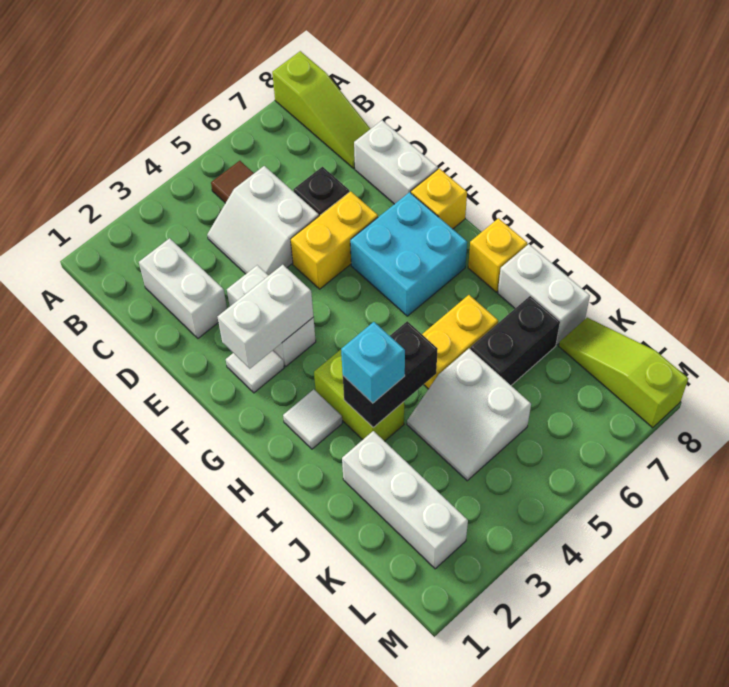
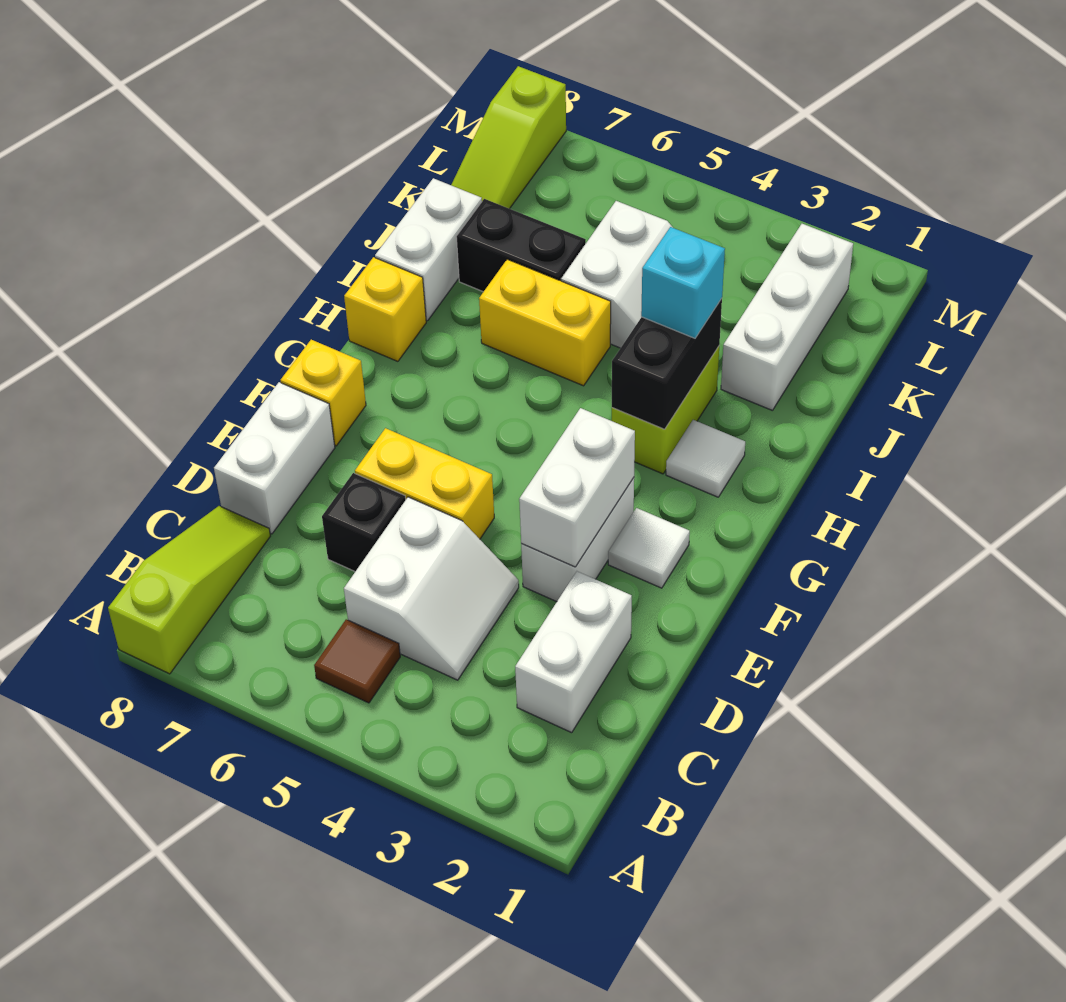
white brick F2:F3 level 2 -> white brick E3:F3 level 2
cyan brick F6:G7 level 1 -> none
black brick I3:I4 level 2 -> black brick H3:I3 level 2

